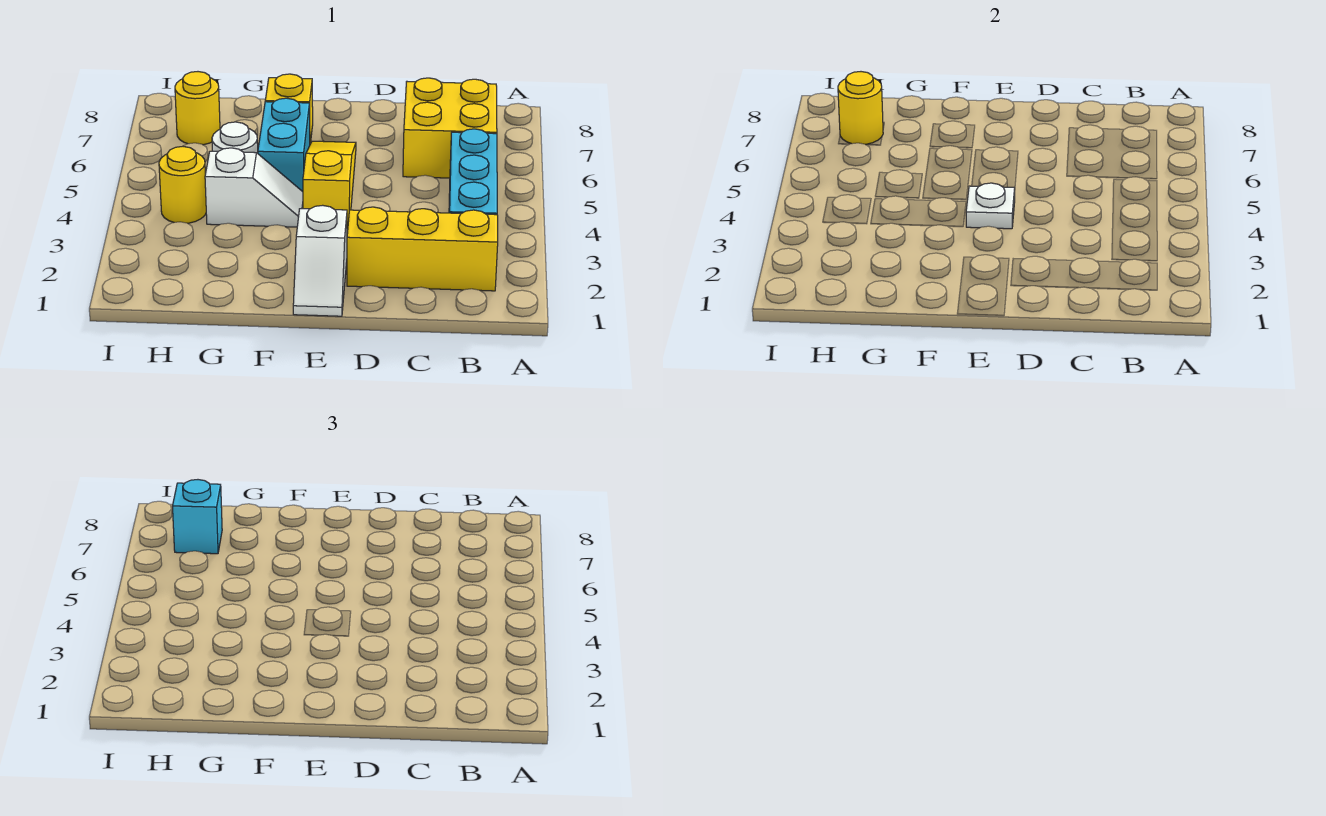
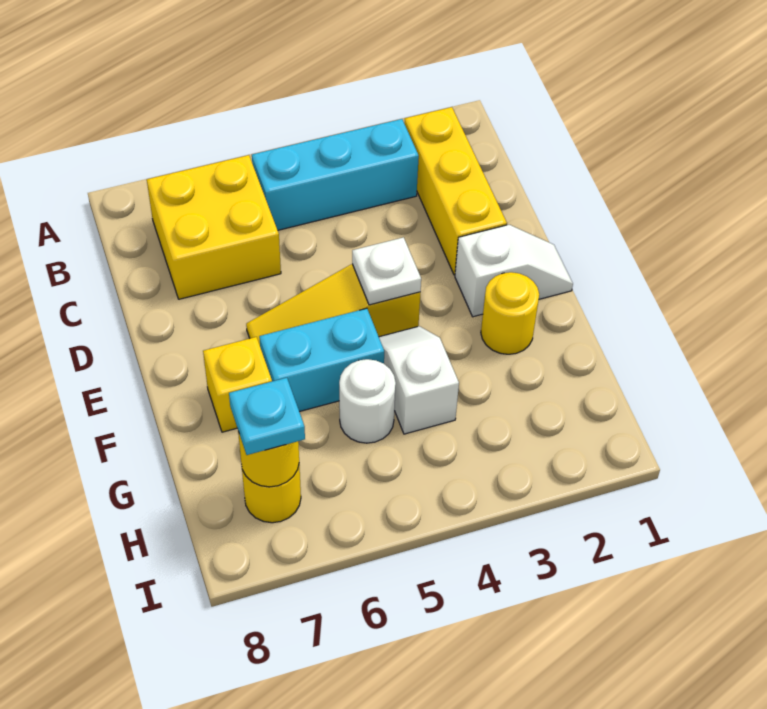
yellow round brick H4 level 1 -> yellow round brick F2 level 1
cyan brick H7 level 3 -> cyan plate H7 level 3

